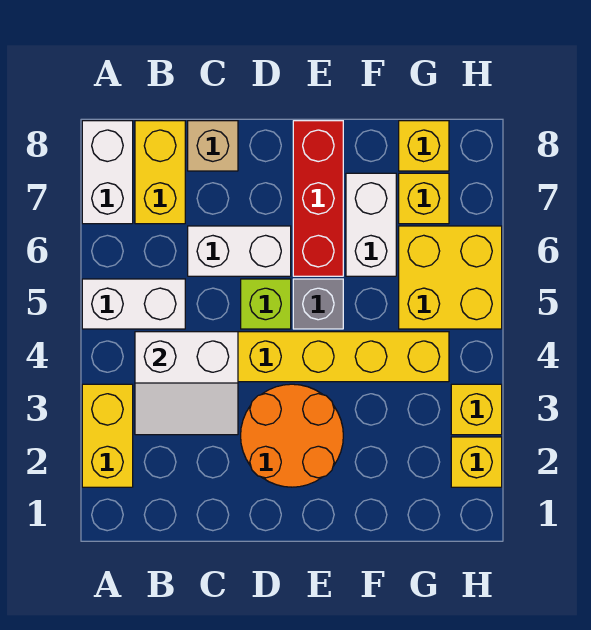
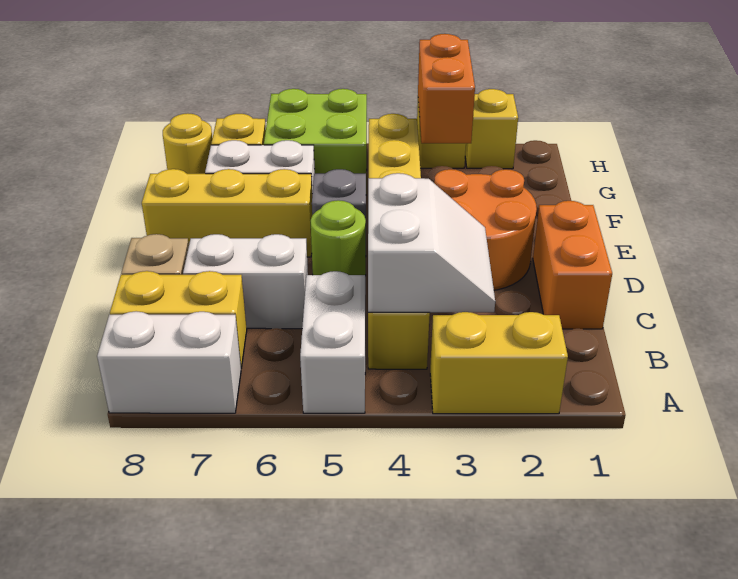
none -> orange brick C1:D1 level 1
white brick C6:D6 level 1 -> white brick C6:C7 level 1
lime brick D5 level 1 -> lime round brick D5 level 1
red brick E6:E8 level 1 -> yellow brick E6:E8 level 1
none -> orange brick G3:H3 level 2
yellow brick G5:H6 level 1 -> lime brick G5:H6 level 1
yellow brick G8 level 1 -> yellow round brick G8 level 1

